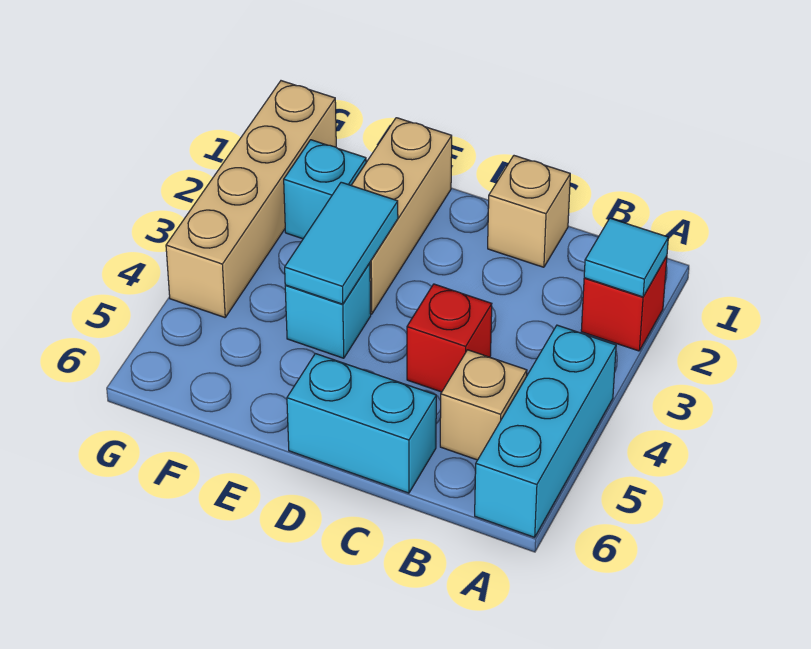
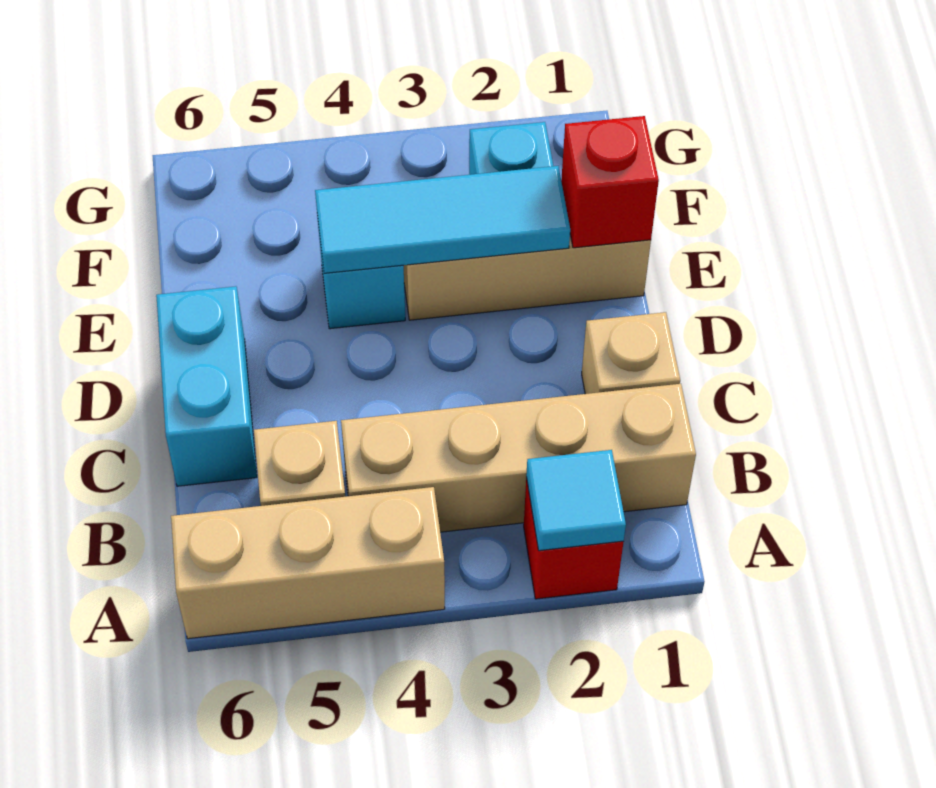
cyan brick A4:A6 level 1 -> tan brick A4:A6 level 1
red brick C4 level 1 -> red brick E1 level 2
cyan tile E3:E4 level 2 -> cyan tile E2:E4 level 2
tan brick G1:G4 level 1 -> tan brick B1:B4 level 1

